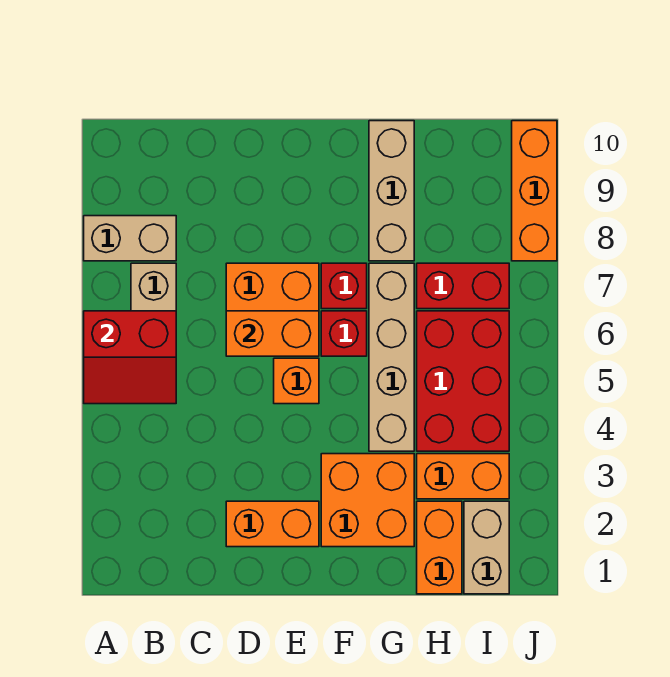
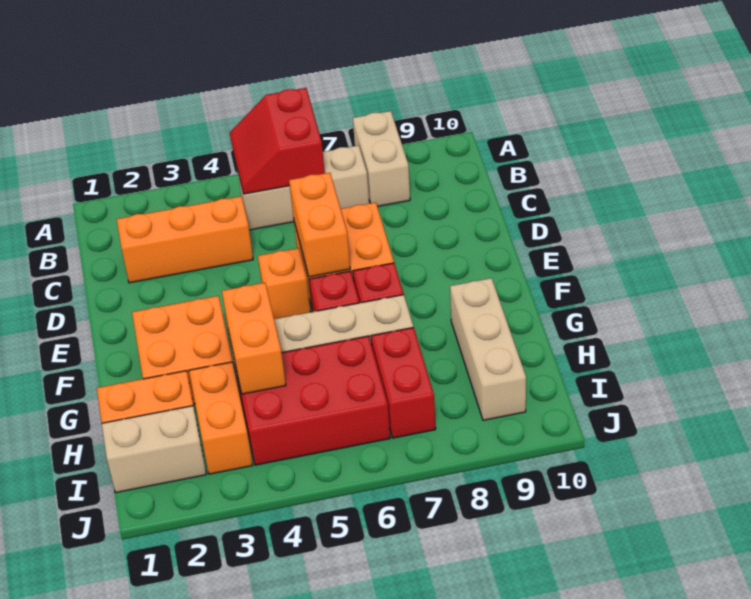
orange brick D2:E2 level 1 -> orange brick G4:H4 level 2
tan brick G8:G10 level 1 -> tan brick G9:I9 level 1
orange brick J8:J10 level 1 -> orange brick C2:C4 level 1

